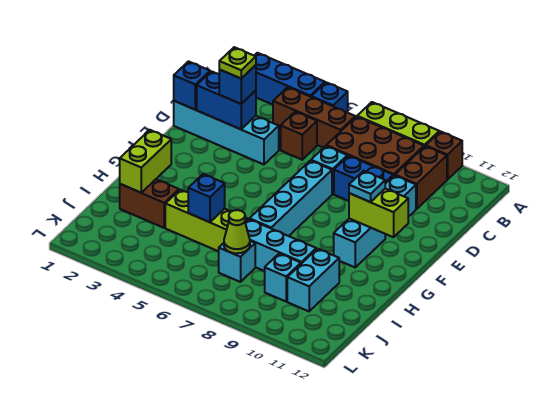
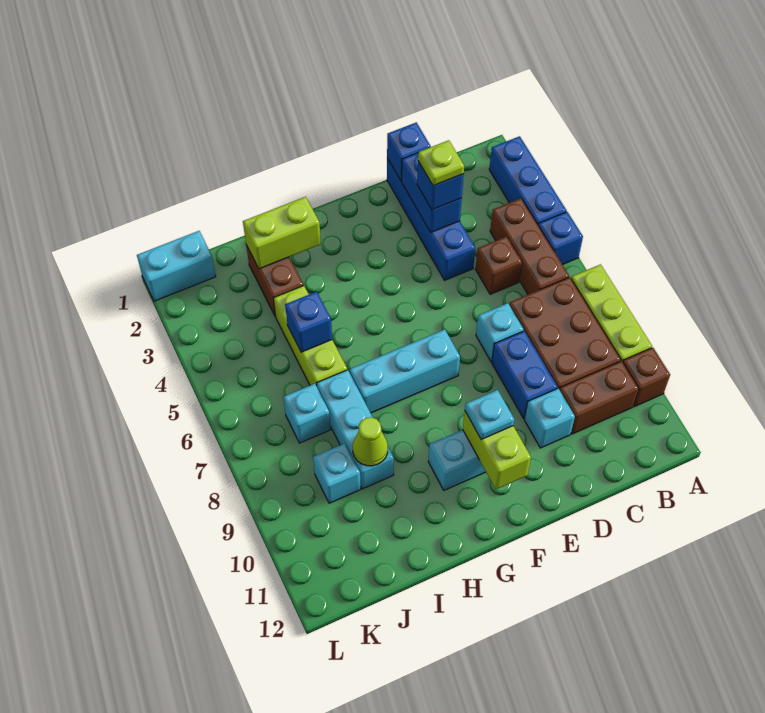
cyan brick D1:D4 level 1 -> blue brick D1:D4 level 1
cyan brick E7:H7 level 1 -> cyan brick F7:H7 level 1
cyan brick I10:J10 level 1 -> cyan brick K1:L1 level 1
lime cone J7 level 2 -> lime cone I9 level 2

